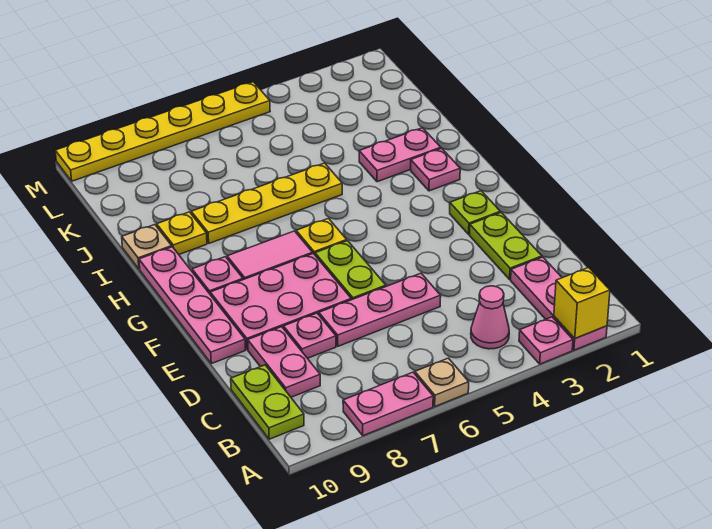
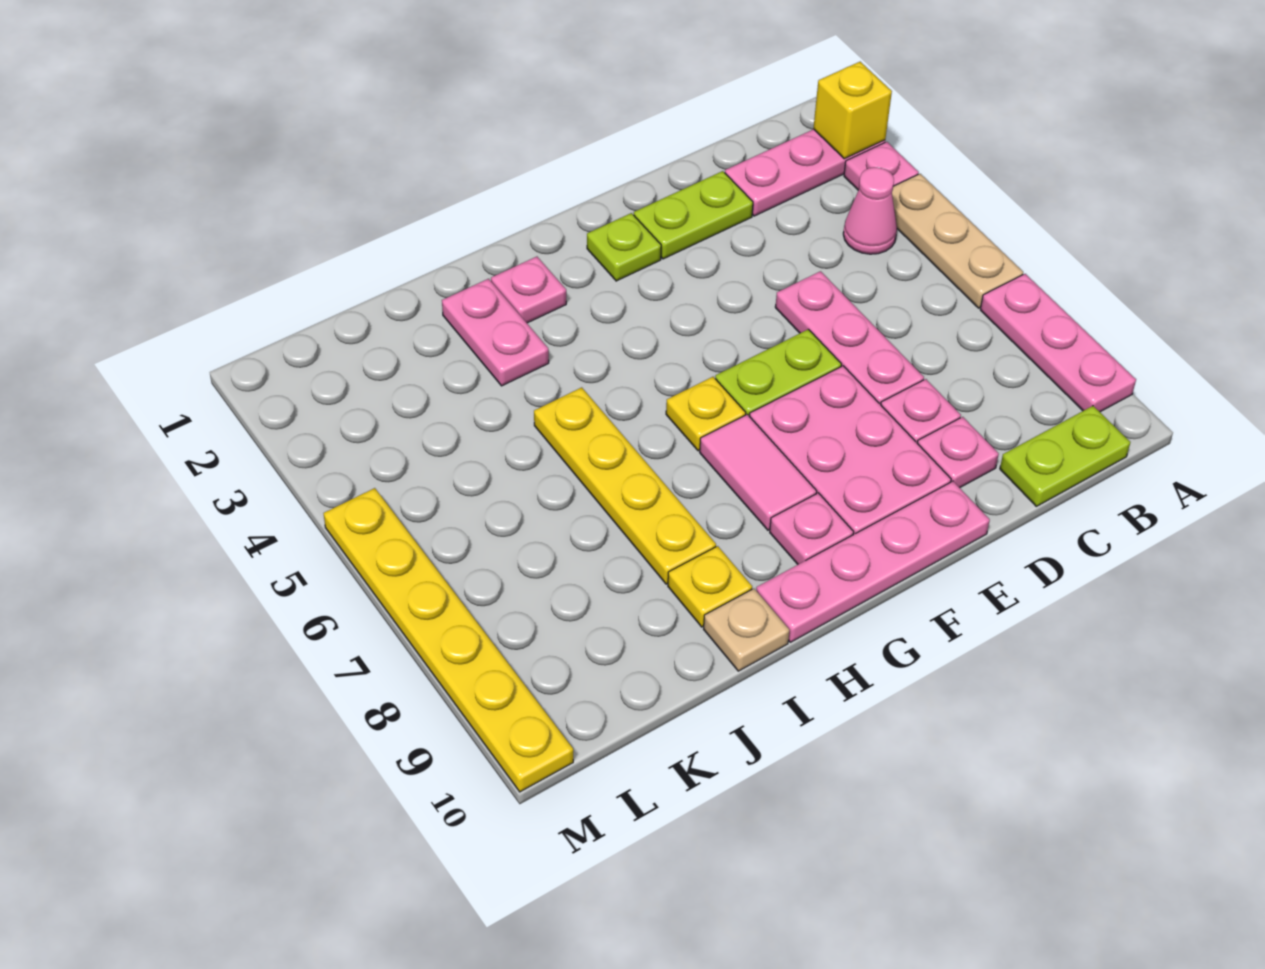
tan plate A6 level 1 -> tan plate A4:A6 level 1
pink plate A7:A8 level 1 -> pink plate A7:A9 level 1
pink plate C9:D9 level 1 -> pink plate D9 level 1

